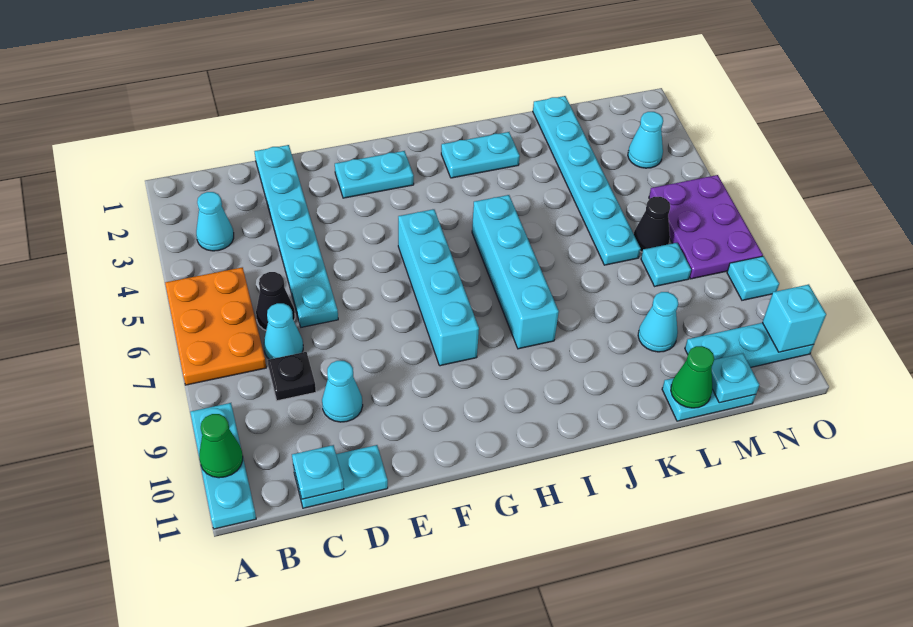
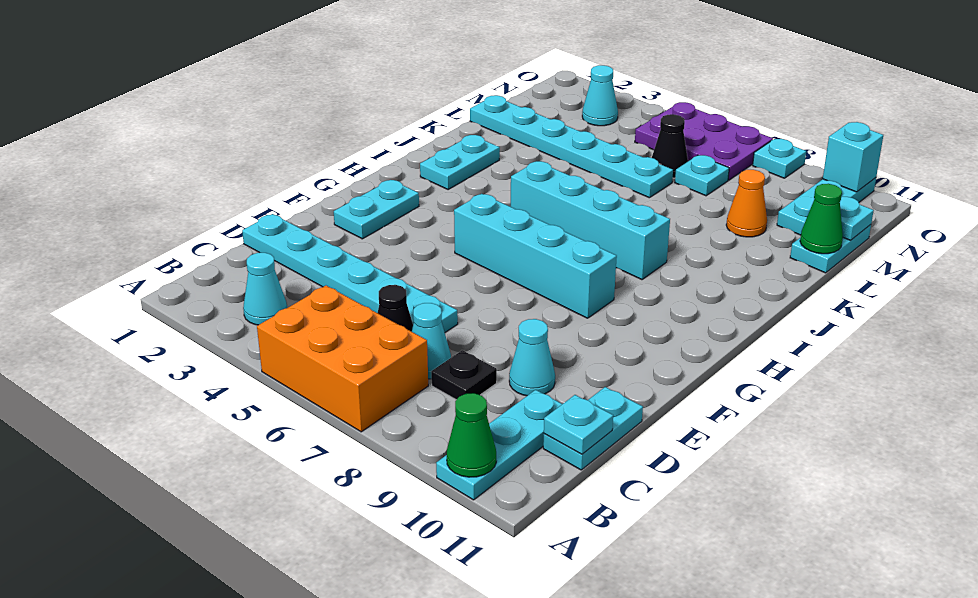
orange plate A5:B7 level 1 -> orange brick A5:B7 level 1
cyan plate A9:A11 level 1 -> cyan plate A10:C10 level 1
cyan cone L9 level 1 -> orange cone L9 level 1

